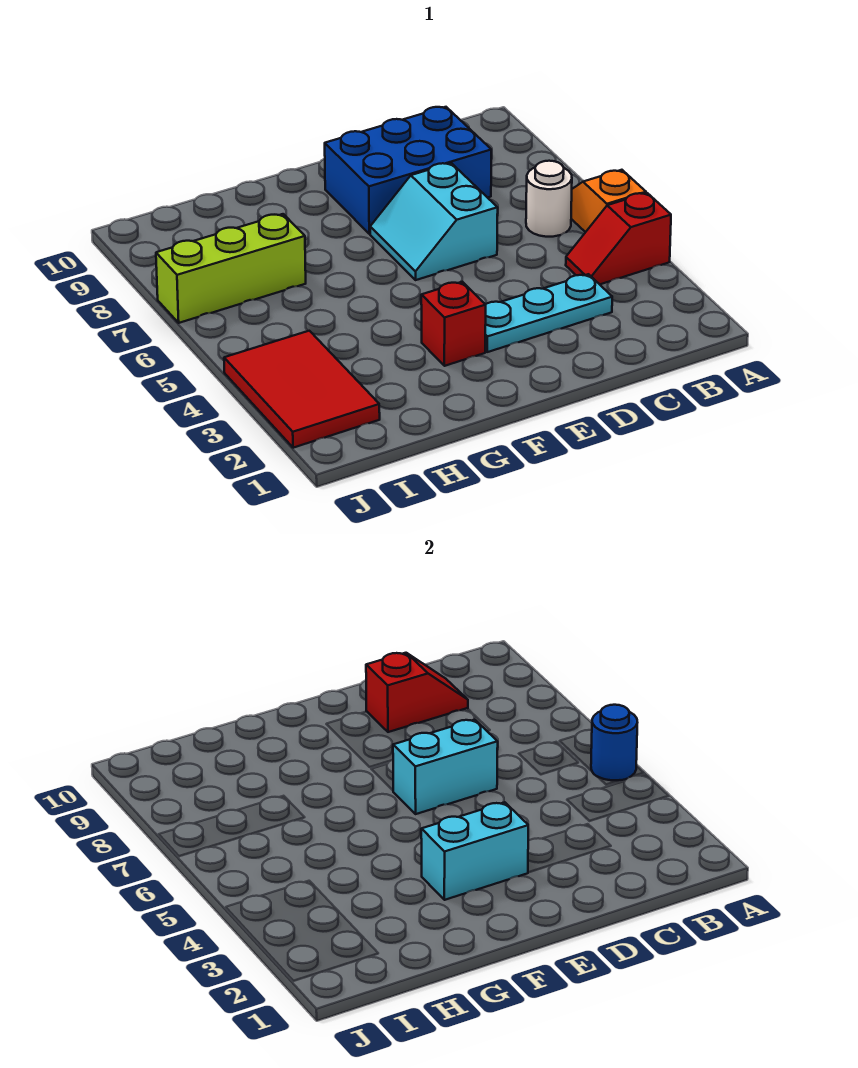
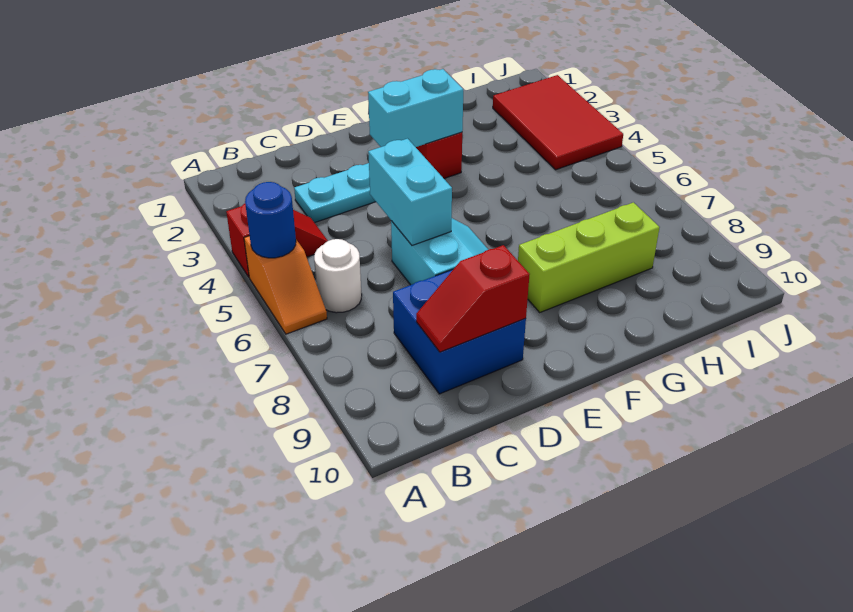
blue brick C8:E9 level 1 -> blue brick C8:D9 level 1
cyan brick D6:E6 level 2 -> cyan brick D5:D6 level 2
lime brick H7:J7 level 1 -> lime brick F8:H8 level 1

